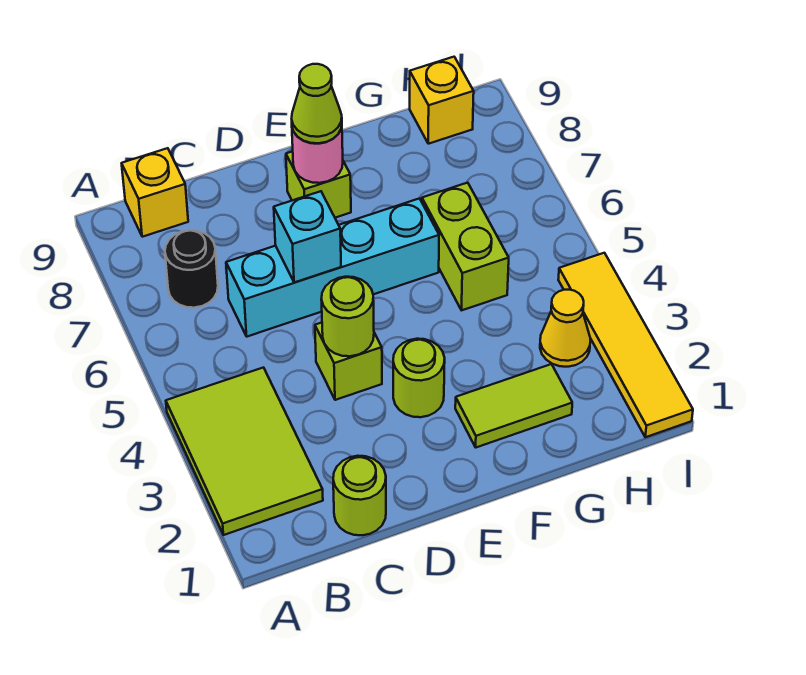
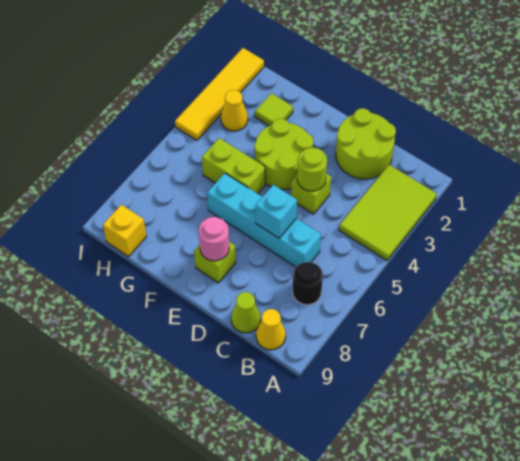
yellow brick B9 level 1 -> yellow cone B9 level 1
lime round brick C1 level 1 -> lime round brick C1:D2 level 1
lime round brick E3 level 1 -> lime round brick E3:F4 level 1
lime cone E8 level 3 -> lime cone C9 level 1
lime tile F2:G2 level 1 -> lime tile G2 level 1
lime brick G5:G6 level 1 -> lime brick F5:G5 level 1

